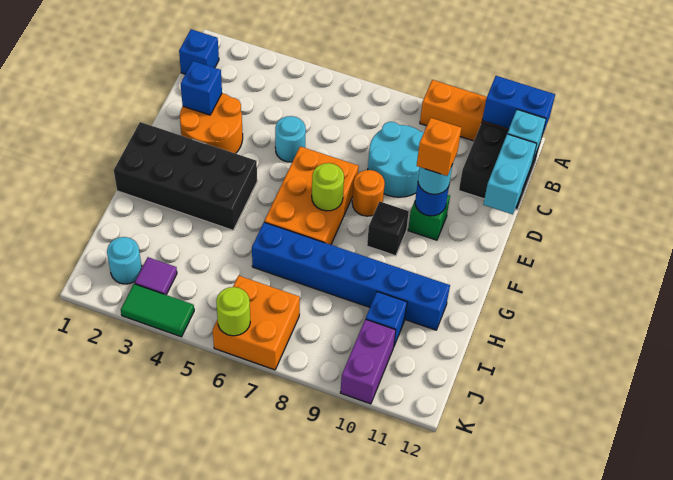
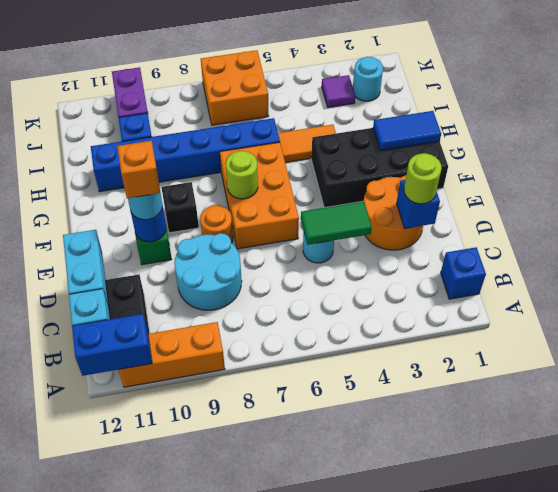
none -> blue tile G1:G2 level 2
none -> orange tile H4:H5 level 1
green tile K3:K4 level 1 -> green tile D4:D5 level 2
lime round brick K6 level 2 -> lime round brick D2 level 3

